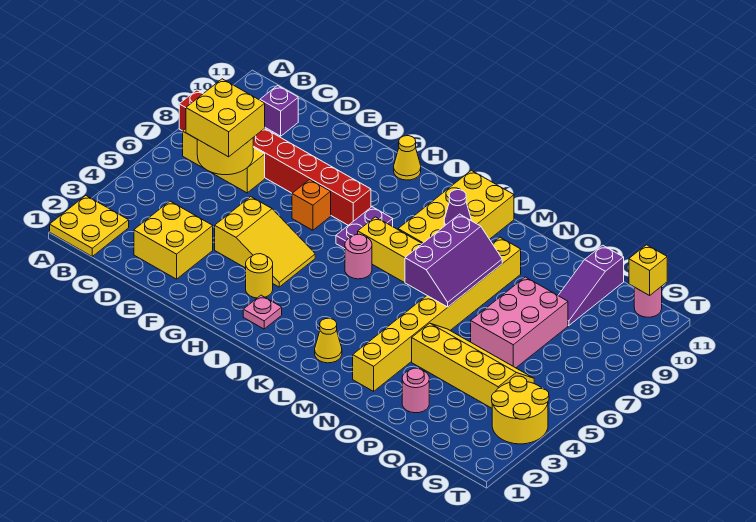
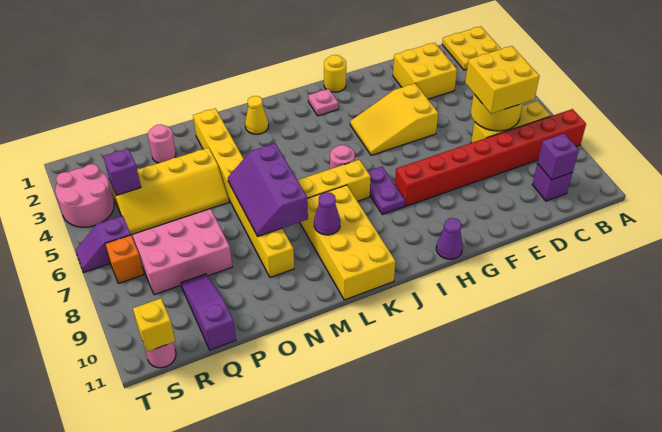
none -> purple brick C10 level 2
orange brick G7 level 1 -> orange brick S7 level 1
yellow round brick H3 level 1 -> yellow round brick H1 level 1
yellow cone H11 level 1 -> purple cone H11 level 1
pink brick P6:Q8 level 1 -> pink brick P7:R8 level 1
none -> purple brick R4 level 2
yellow round brick S3:T4 level 1 -> pink round brick S3:T4 level 1
none -> purple slope S6:T6 level 1 top S

